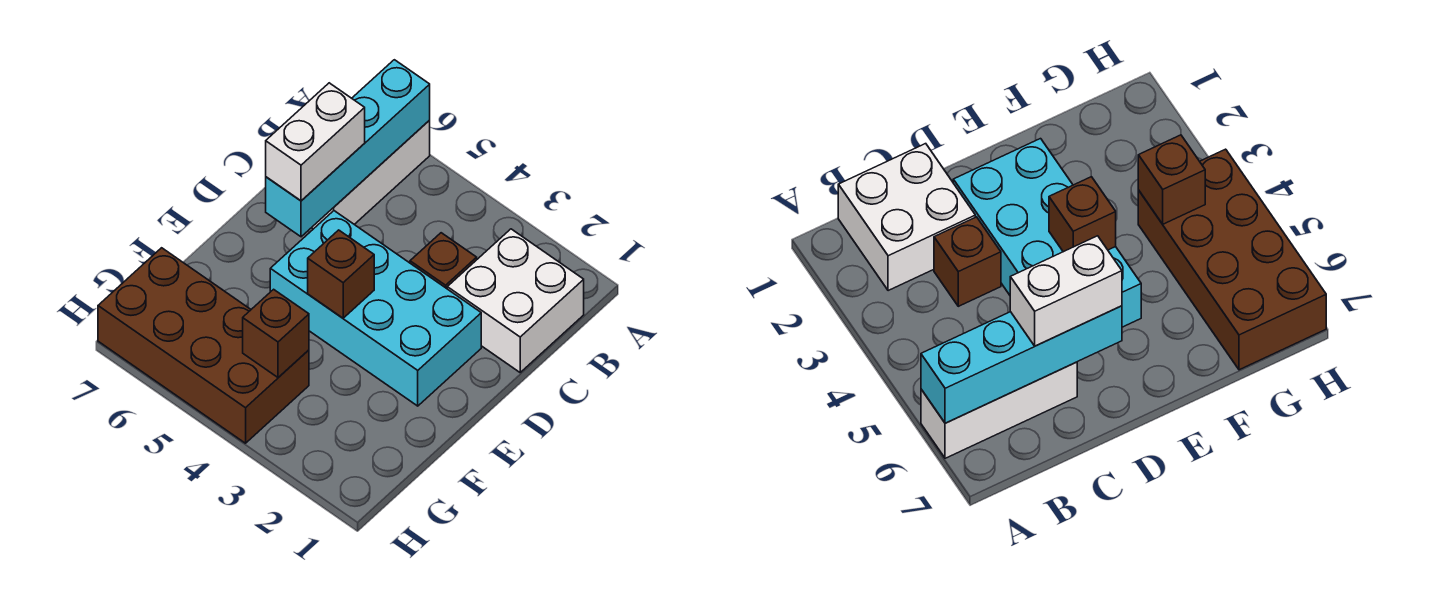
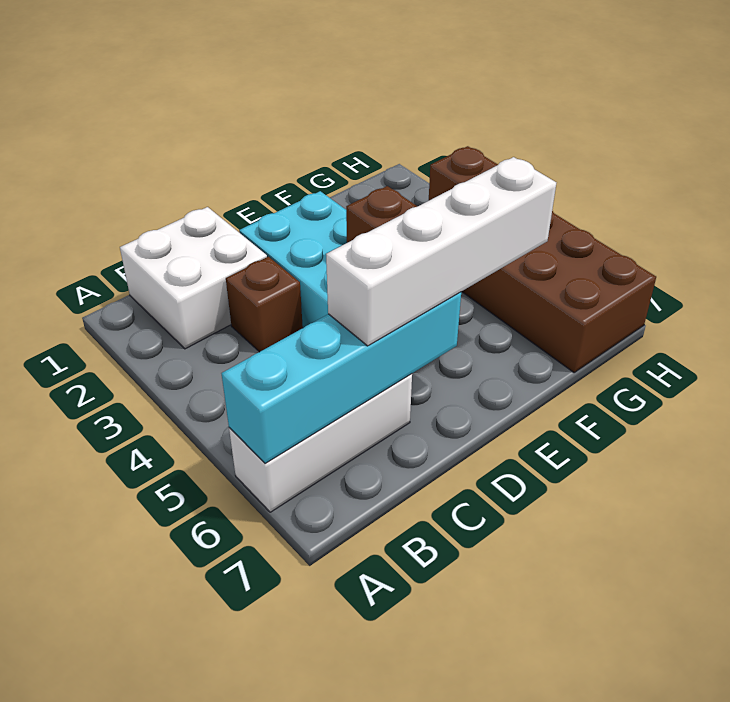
white brick C6:D6 level 3 -> white brick C6:F6 level 3

